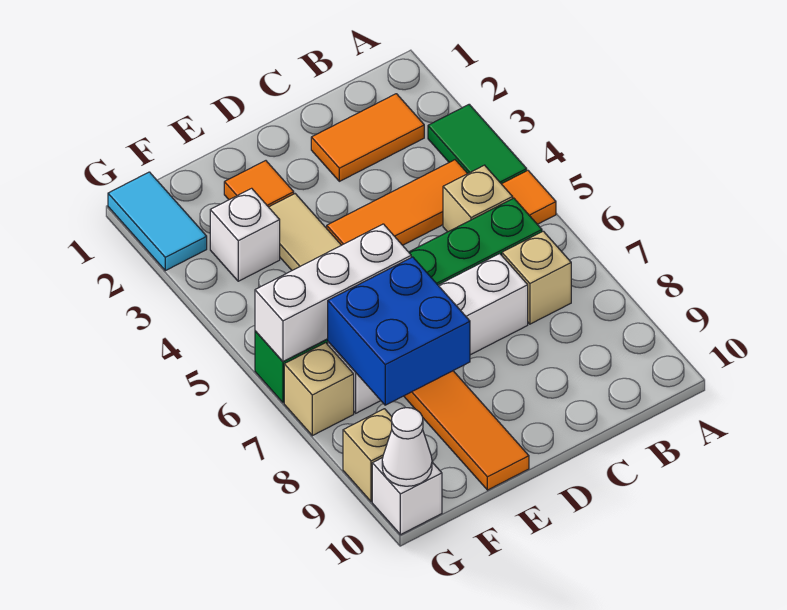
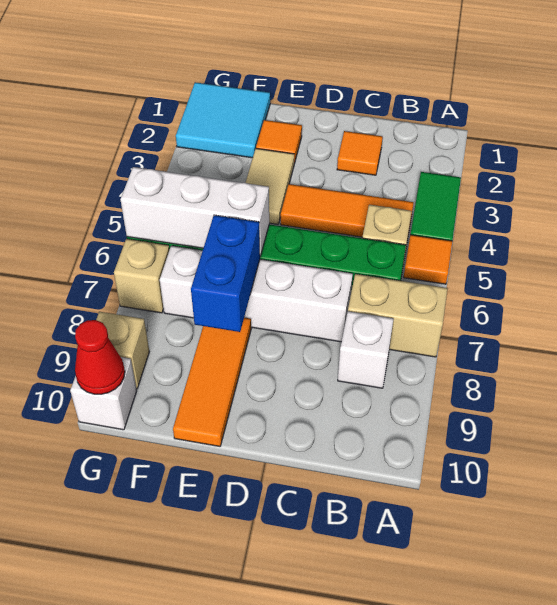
orange tile B2:C2 level 1 -> orange tile C2 level 1
tan brick B7 level 1 -> tan brick A7:B7 level 1
blue brick E7:F8 level 2 -> blue brick E7:E8 level 2
white brick F3 level 1 -> white brick B8 level 1
cyan tile G1:G2 level 1 -> cyan tile F1:G2 level 1
white cone G10 level 2 -> red cone G10 level 2

